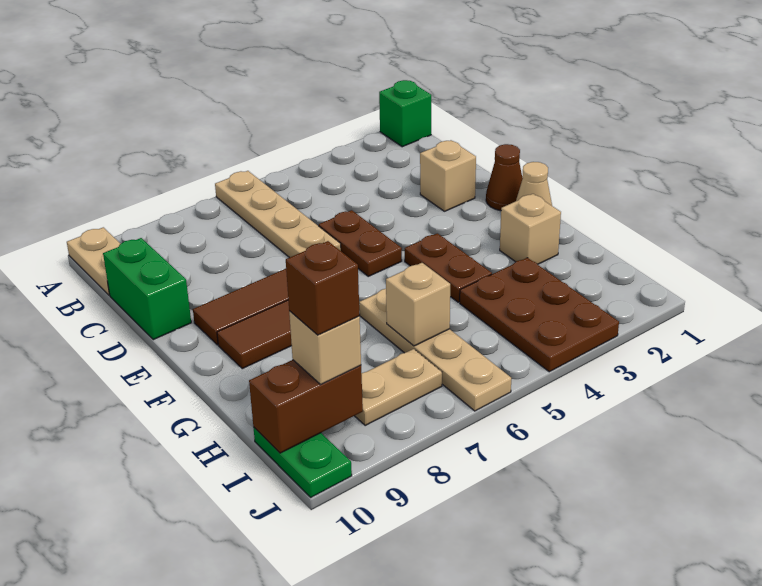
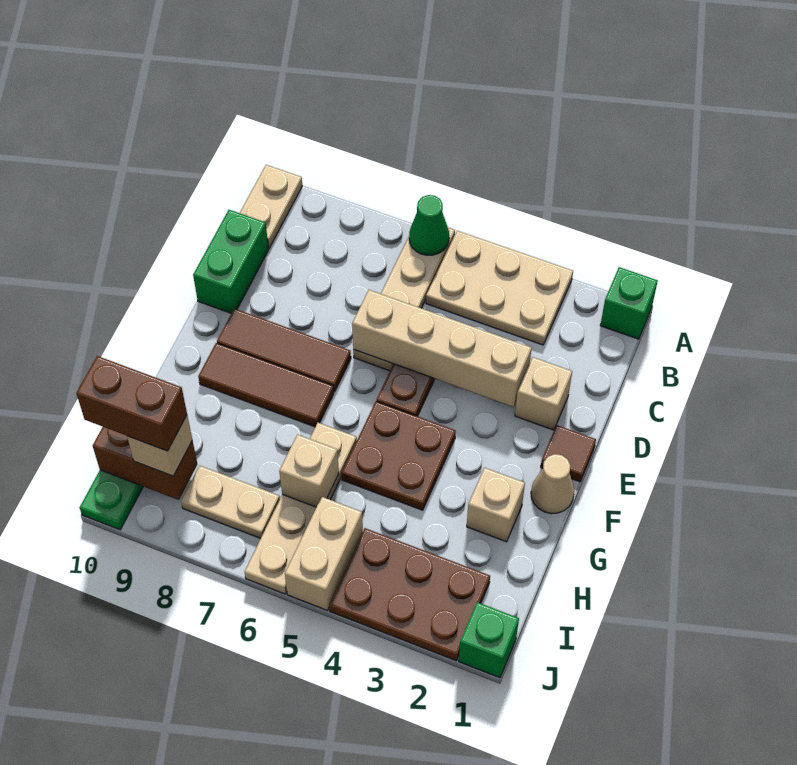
none -> tan plate A3:B5 level 1
none -> green cone A6 level 2
none -> tan brick D3:D6 level 2
brown cone E1 level 1 -> brown tile E1 level 1
brown plate F4:G4 level 1 -> brown plate F4:G5 level 1
brown plate H3:J4 level 1 -> brown plate I2:J4 level 1
none -> tan brick I5:J5 level 1
brown brick I9 level 4 -> brown brick I9:I10 level 4
none -> green brick J1 level 1

